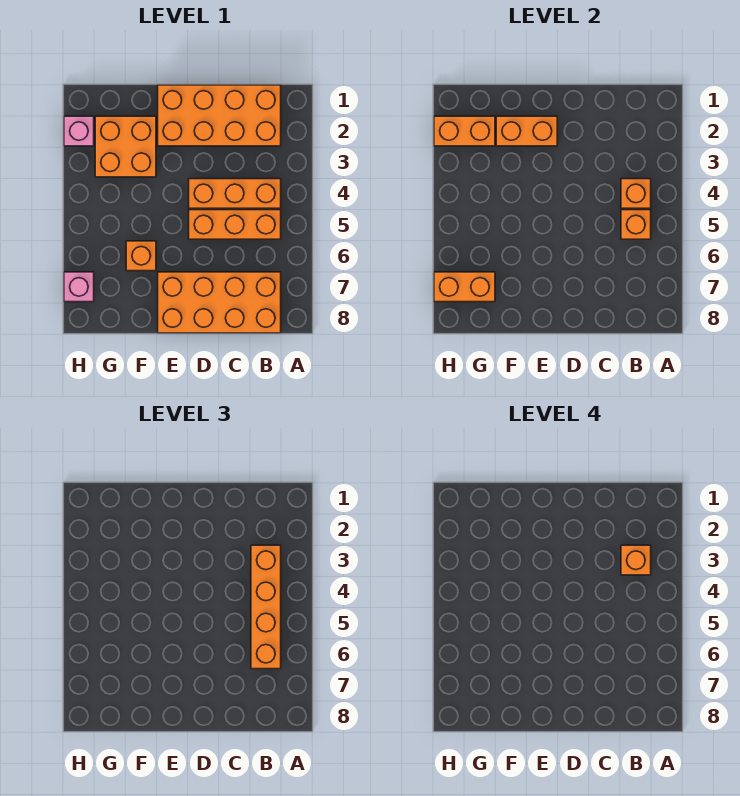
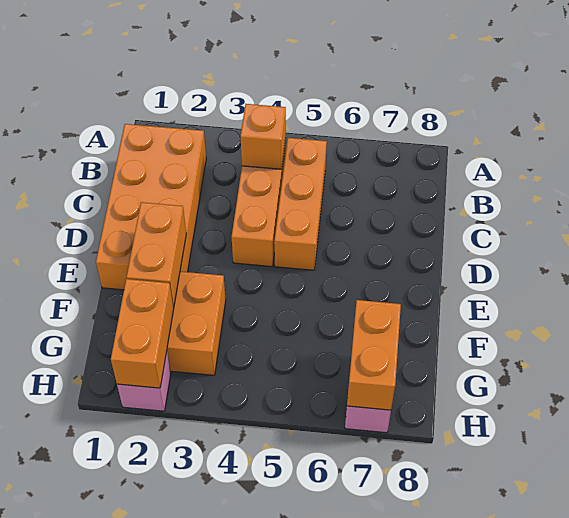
orange brick B3:B6 level 3 -> none
orange brick B3 level 4 -> none
orange brick B5 level 2 -> none
orange brick B7:E8 level 1 -> none
orange brick F6 level 1 -> none

